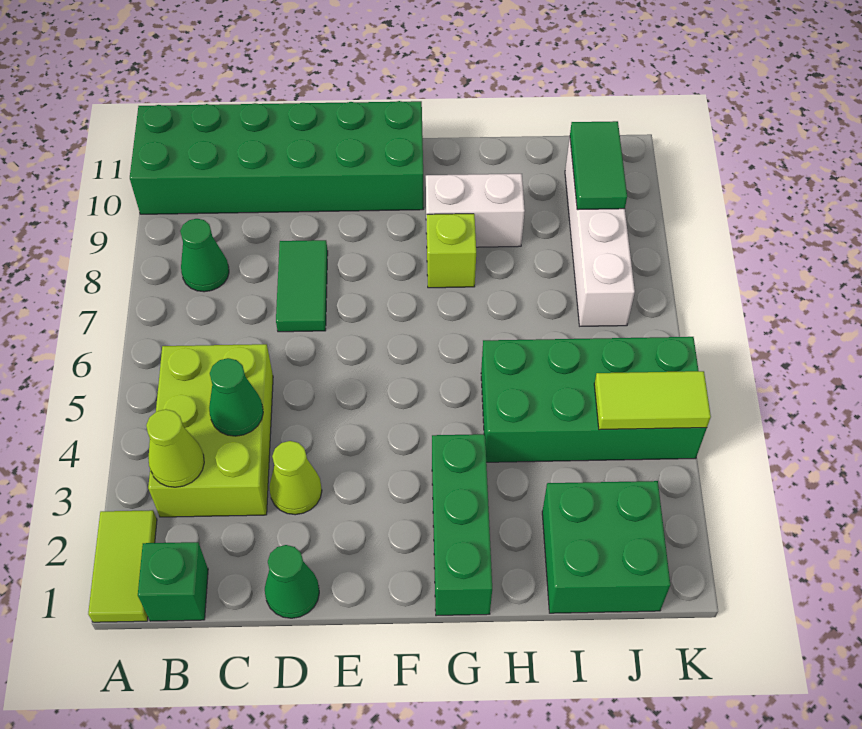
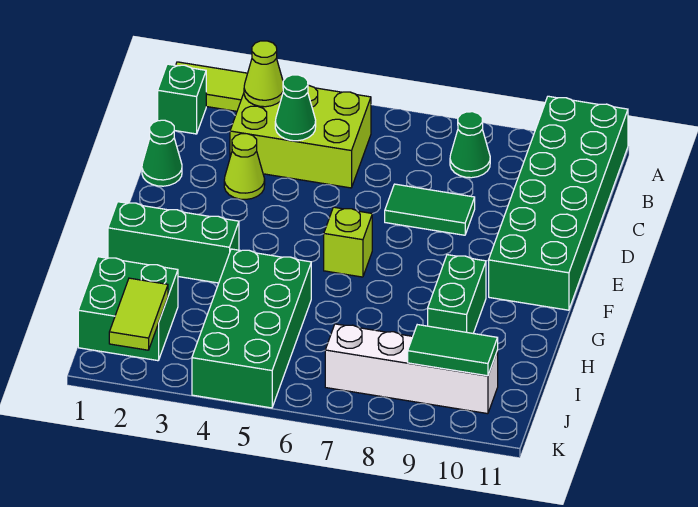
lime brick G8 level 1 -> lime brick F6 level 1
white brick G9:H9 level 1 -> green brick G9:H9 level 1
lime tile J4:K4 level 2 -> lime tile J2:K2 level 2

